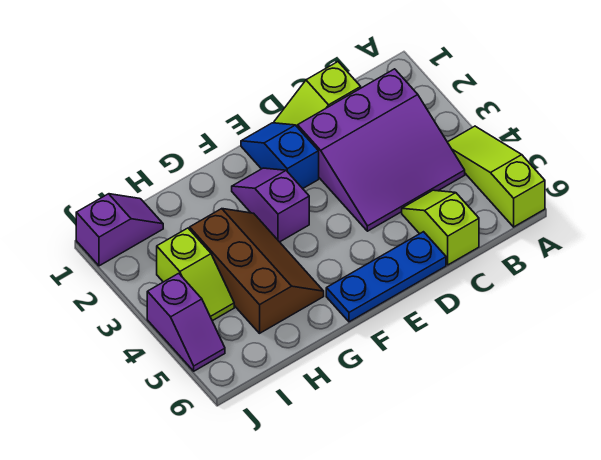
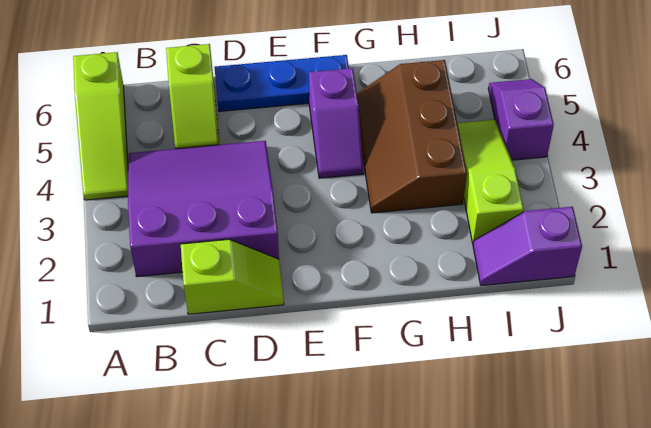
blue slope E1:E2 level 1 top 2 -> none
purple slope F2:F3 level 1 top 3 -> purple slope F4:F5 level 1 top 5
lime slope I3:I4 level 1 top 3 -> lime slope I2:I4 level 1 top 2

